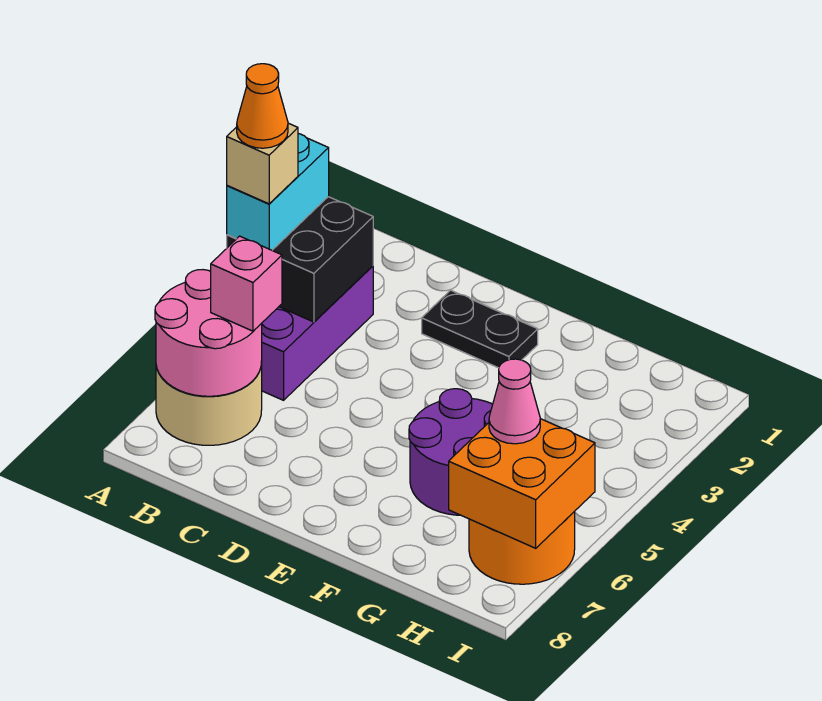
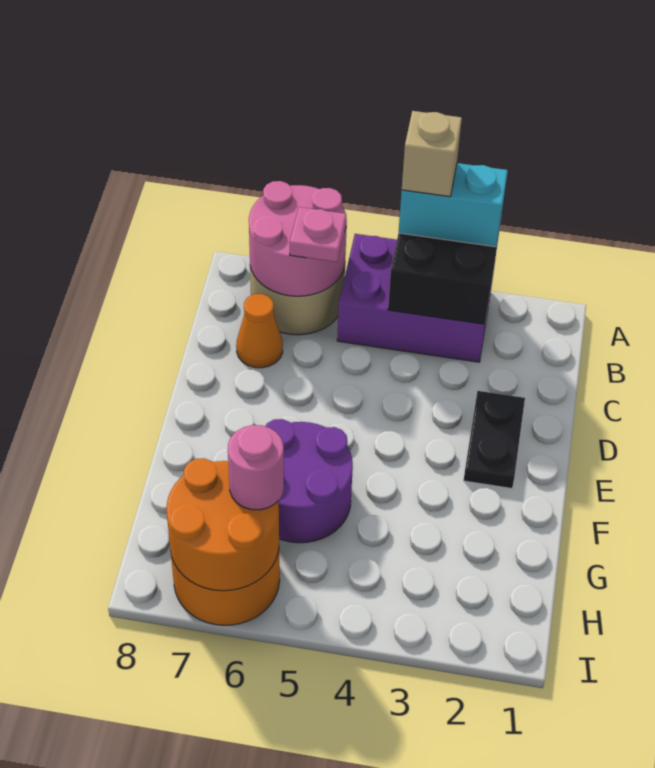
orange cone A4 level 5 -> orange cone C7 level 1
pink brick B6 level 3 -> pink plate B6 level 3
orange brick H6:I7 level 2 -> orange round brick H6:I7 level 2
pink cone H6 level 3 -> pink round brick H6 level 3

